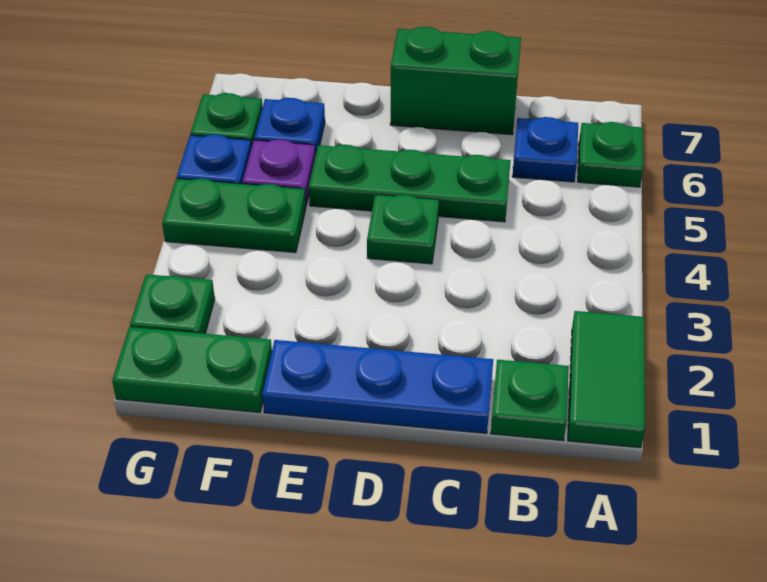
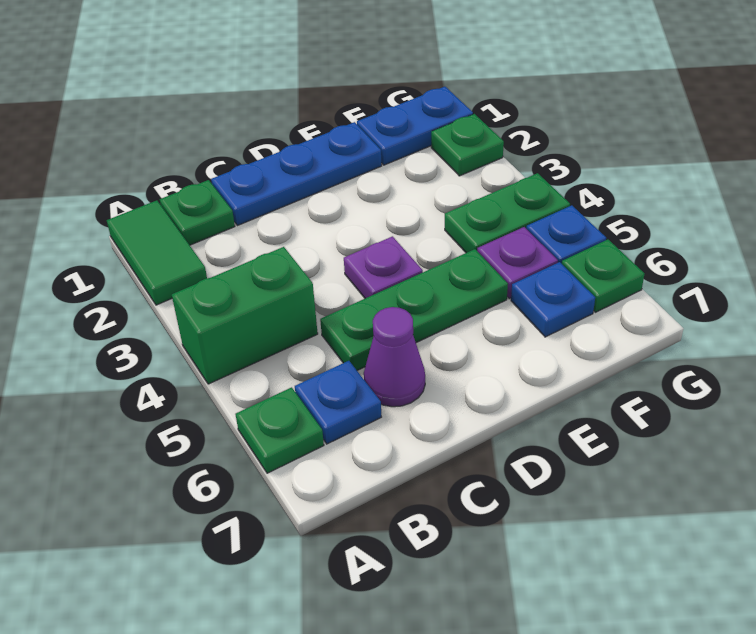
none -> purple cone C6 level 1
green brick C7:D7 level 1 -> green brick A4:B4 level 1
green plate D4 level 1 -> purple plate D4 level 1
green plate F1:G1 level 1 -> blue plate F1:G1 level 1

